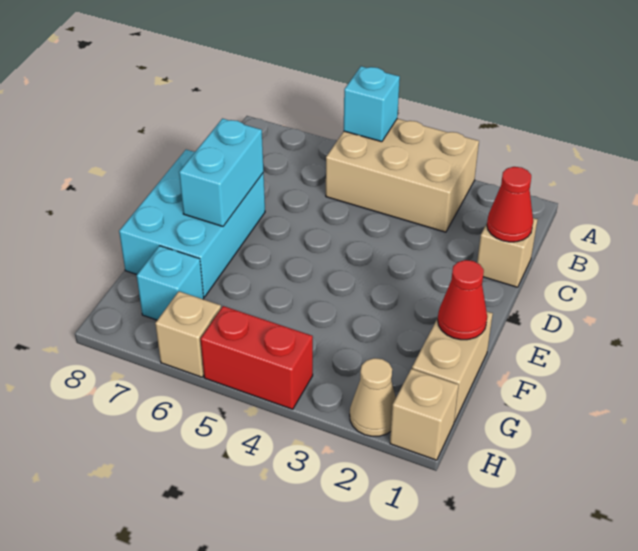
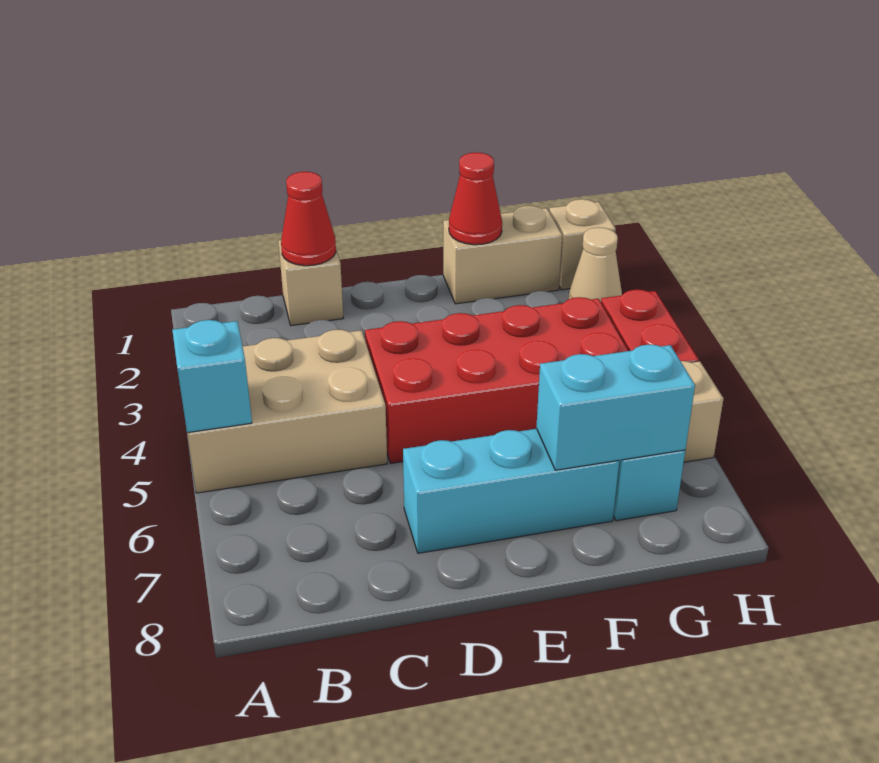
tan brick A3:B5 level 1 -> tan brick A4:C5 level 1
none -> red brick D4:G5 level 1
cyan brick D7:F8 level 1 -> cyan brick D7:F7 level 1
cyan brick D7:E7 level 2 -> cyan brick F7:G7 level 2

